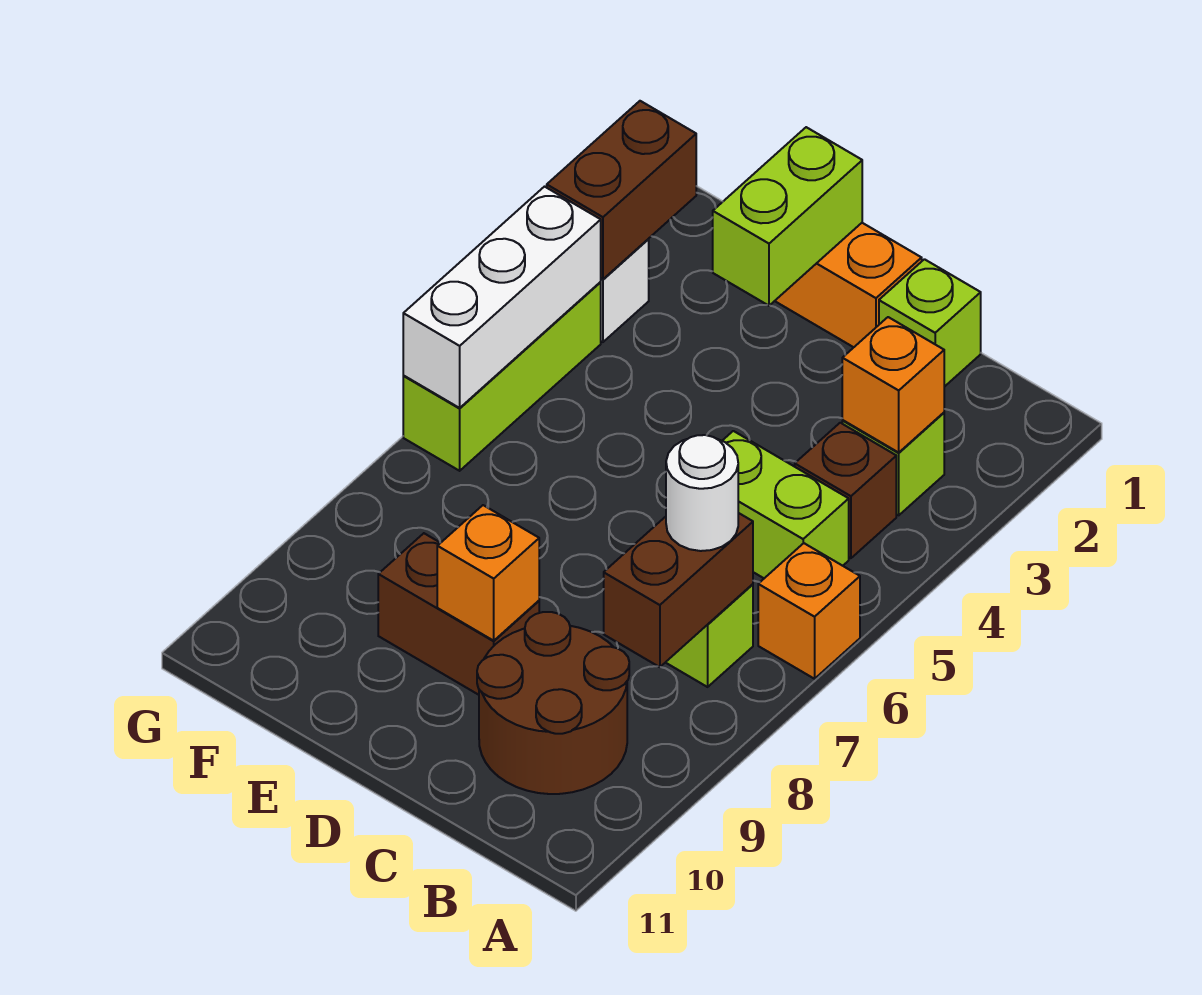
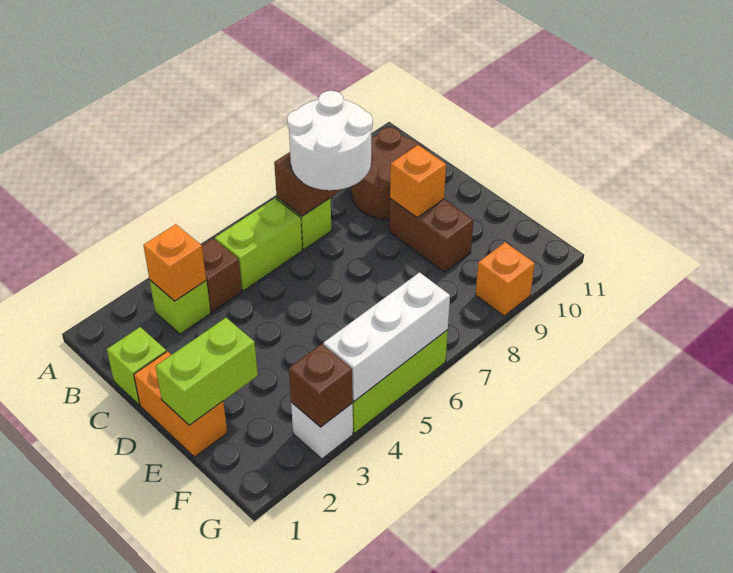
orange brick A6 level 1 -> orange brick G9 level 1
lime brick B5:C5 level 1 -> lime brick B5:B6 level 1
white round brick B7 level 3 -> white round brick B7:C8 level 3
brown brick G2:G3 level 2 -> brown brick G3 level 2

